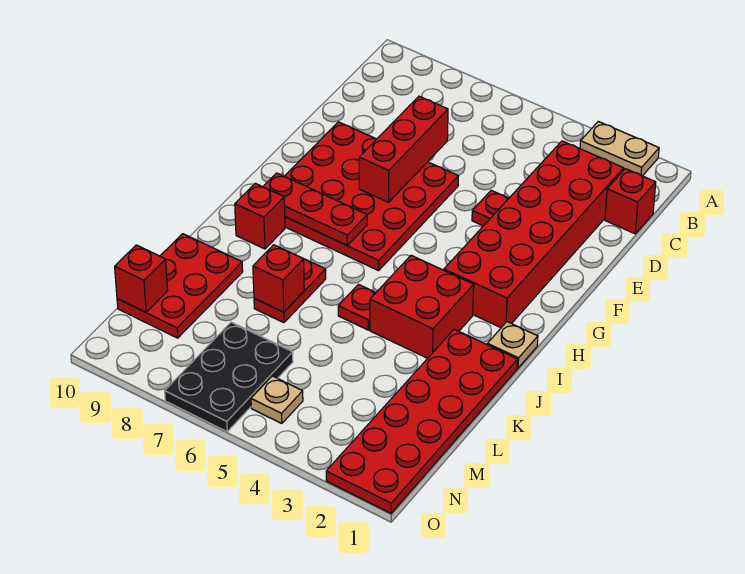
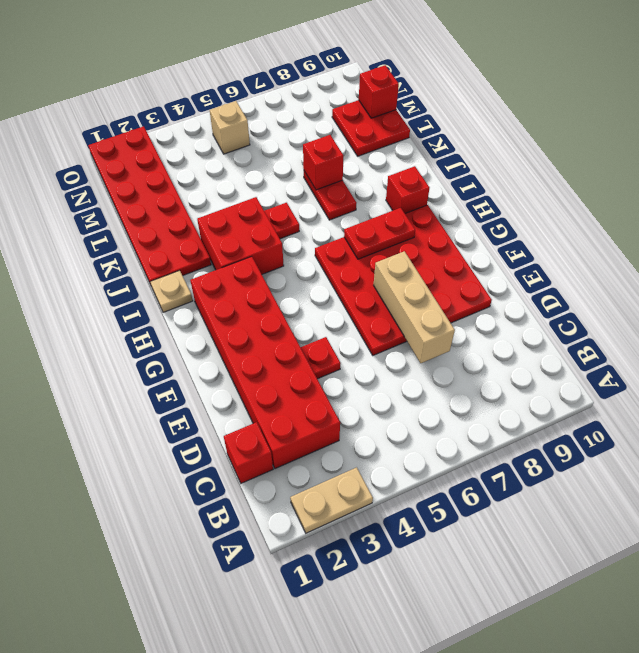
red brick D7:F7 level 2 -> tan brick D7:F7 level 2
red plate H7:H9 level 2 -> red plate H7:H8 level 2
red plate K9:M10 level 1 -> red plate L9:M10 level 1
black plate M6:O7 level 1 -> none
tan plate N5 level 1 -> tan brick N5 level 1

